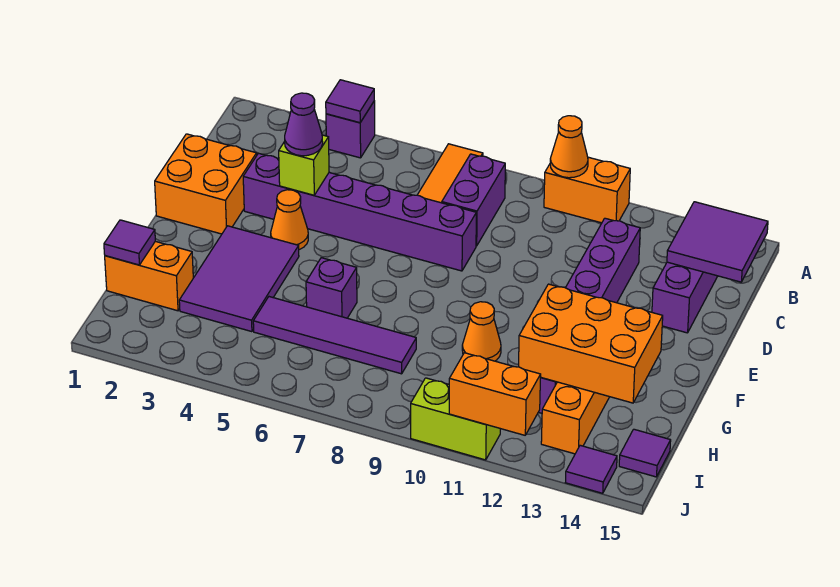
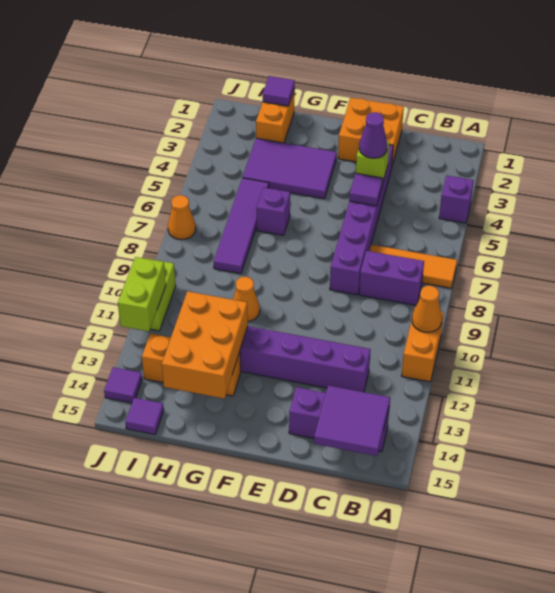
purple tile A4 level 2 -> purple tile D5 level 2
orange cone E4 level 1 -> orange cone J7 level 1
orange brick J11:J12 level 2 -> lime brick J11:J12 level 2

